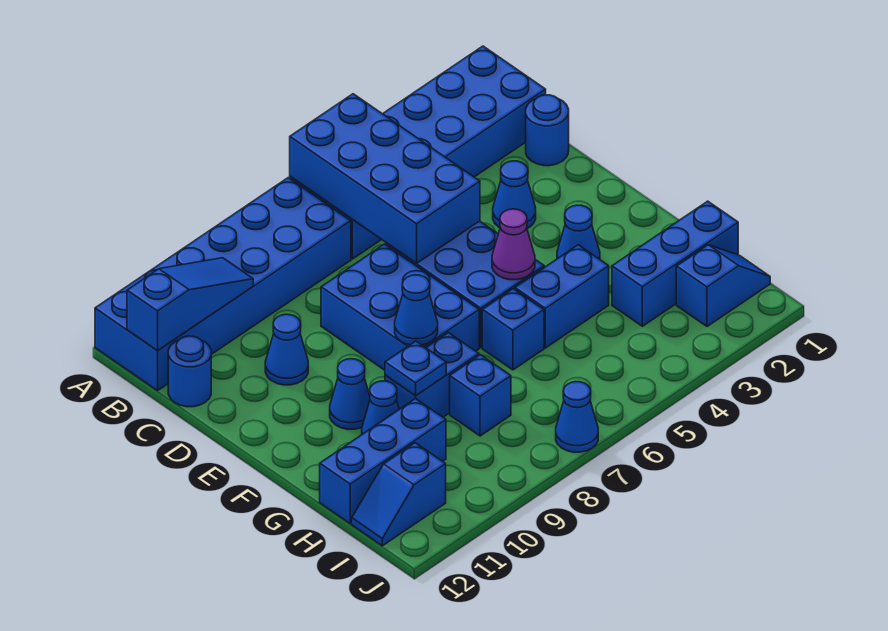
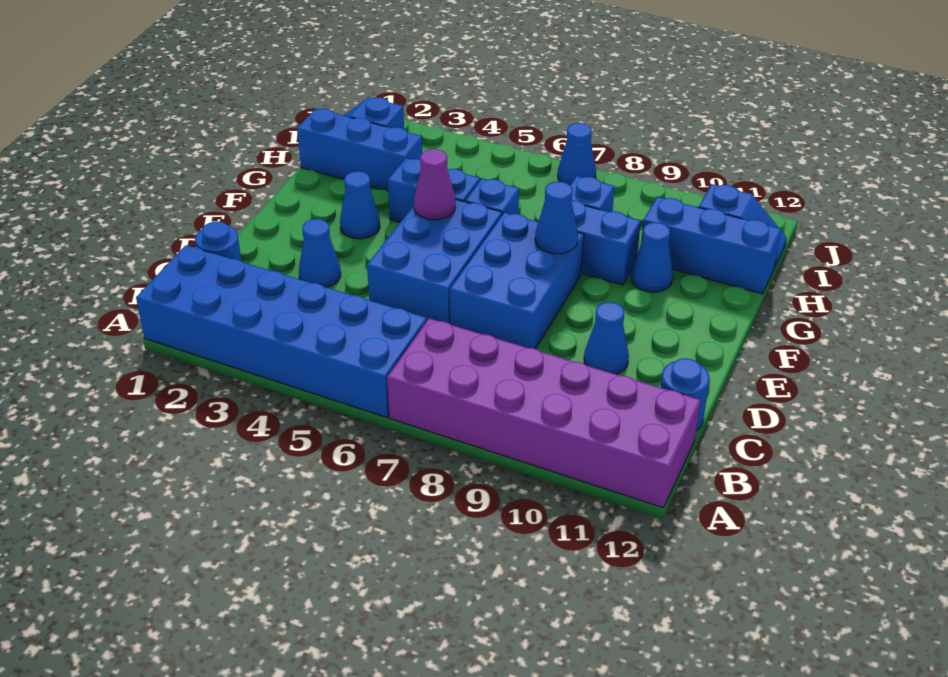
blue brick A5:D6 level 2 -> none
blue brick A7:B12 level 1 -> purple brick A7:B12 level 1
blue slope B10:B12 level 2 top 12 -> none
blue cone F10 level 1 -> none
blue plate G9 level 2 -> none

